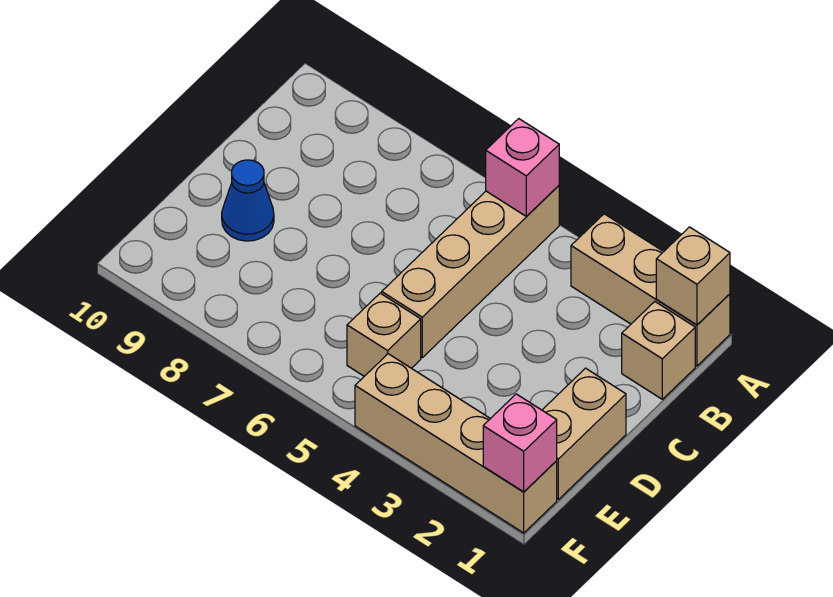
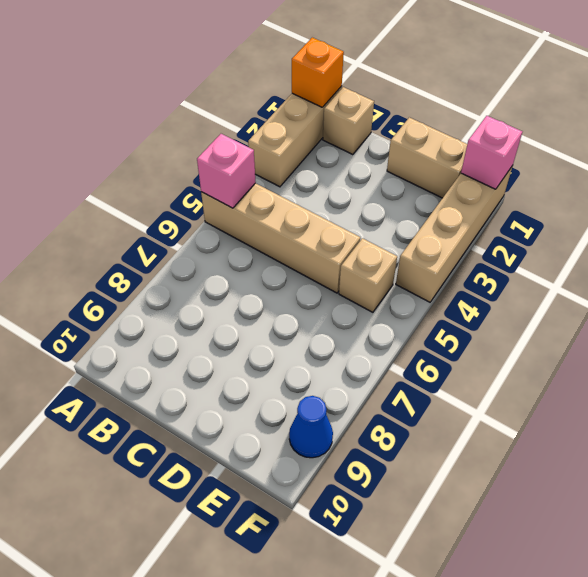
tan brick A1 level 2 -> orange brick A1 level 2
blue cone D9 level 1 -> blue cone F9 level 1

